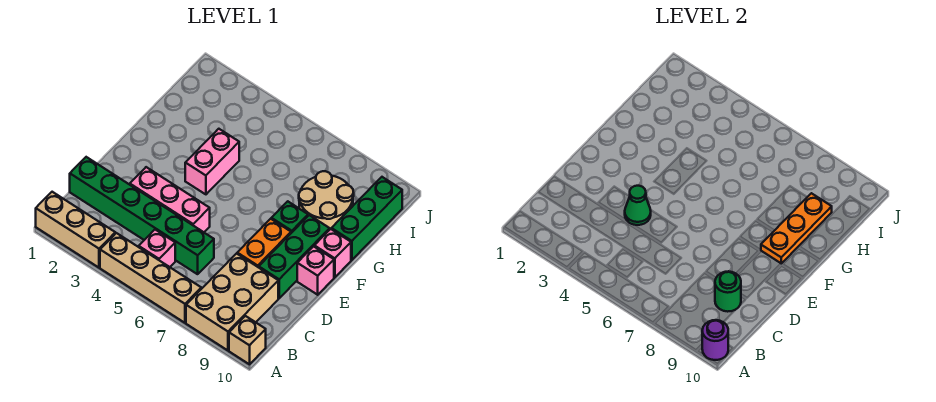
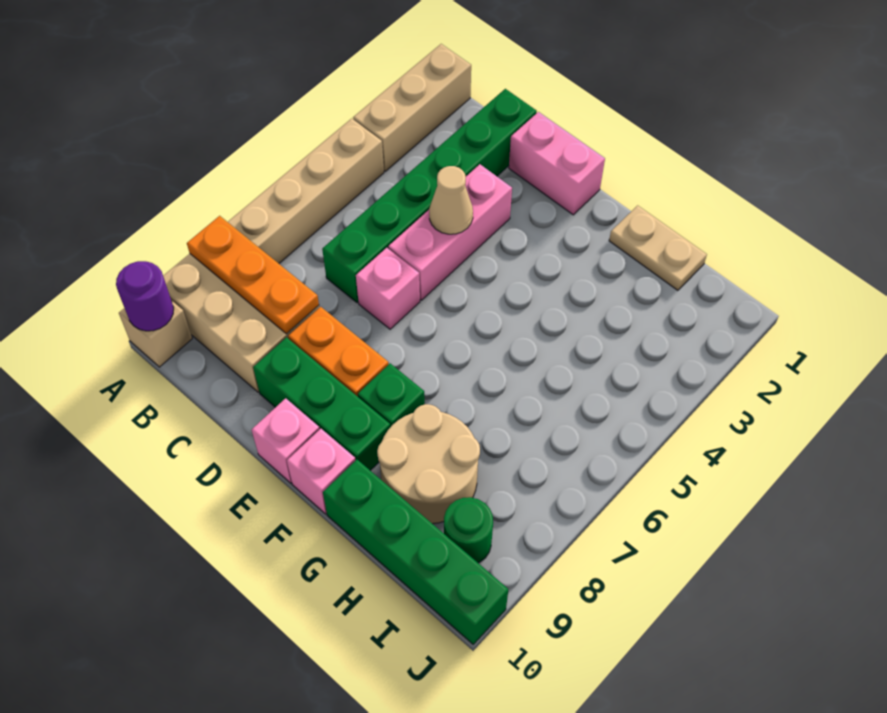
pink brick B5 level 1 -> pink brick D6 level 1
green round brick C9 level 2 -> green round brick I9 level 1
green cone D4 level 2 -> tan cone D4 level 2
pink brick F4:G4 level 1 -> pink brick D1:E1 level 1
orange plate F9:H9 level 2 -> orange plate A8:C8 level 2
none -> tan plate G1:H1 level 1
green brick G10:I10 level 1 -> green brick G10:J10 level 1

